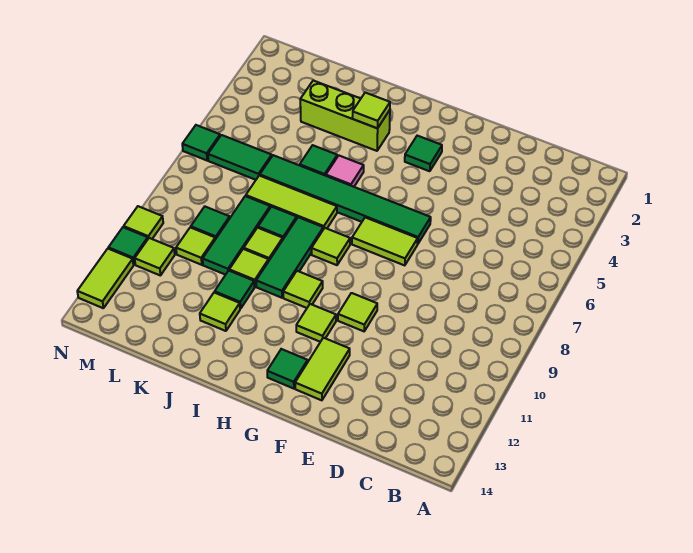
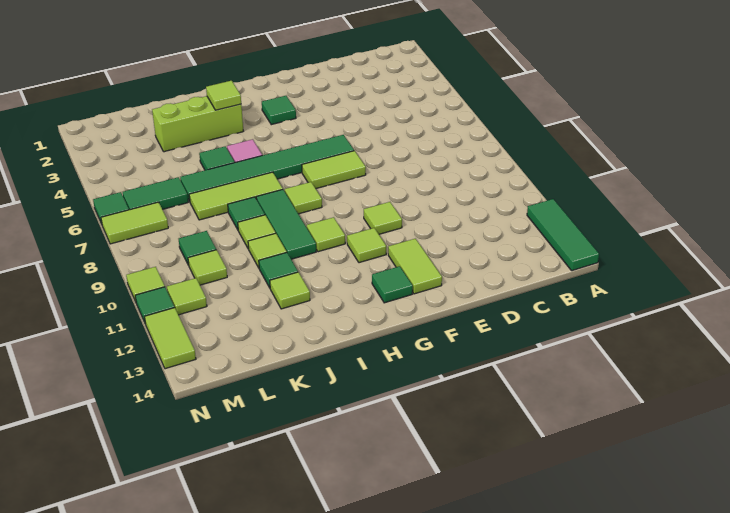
green tile K8:K10 level 1 -> green tile A12:A14 level 1
none -> lime tile M7:N7 level 1

